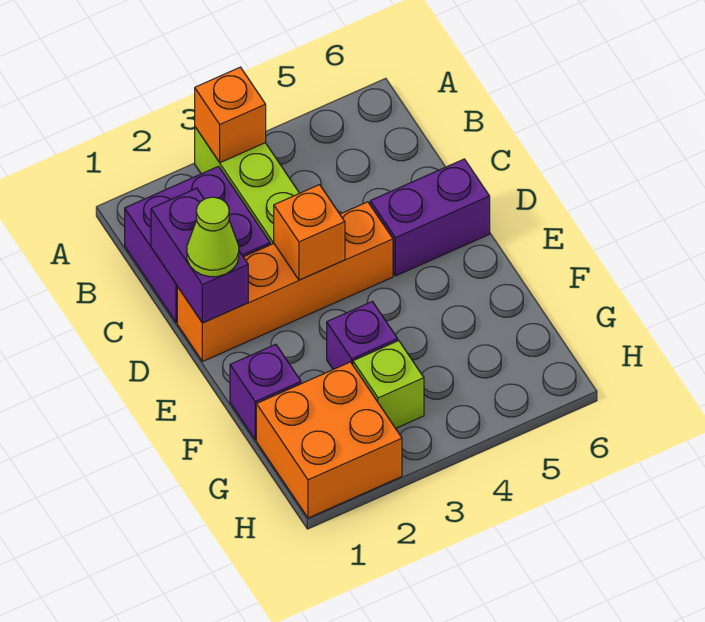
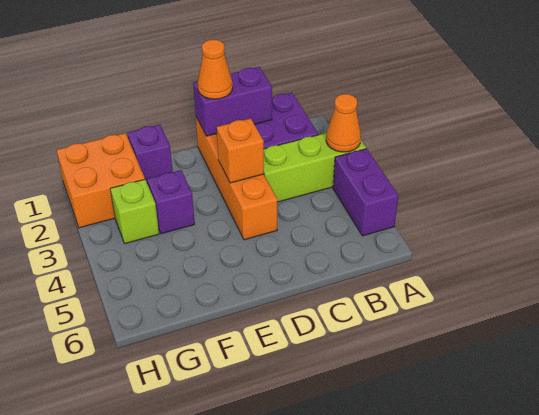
orange brick A3 level 2 -> orange cone A3 level 2
lime cone D1 level 3 -> orange cone D1 level 3
purple brick D5:D6 level 1 -> purple brick A4:A5 level 1

